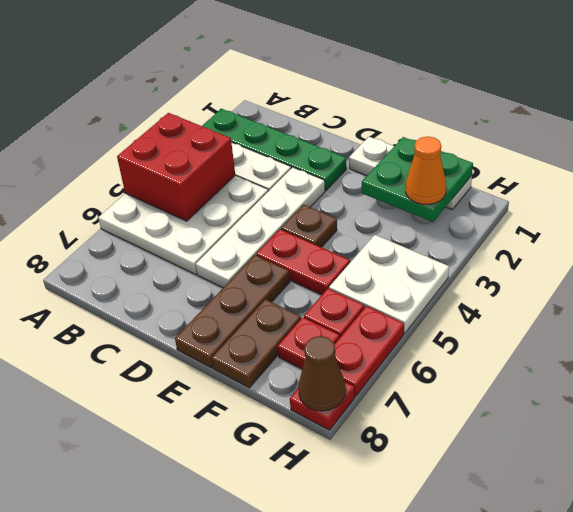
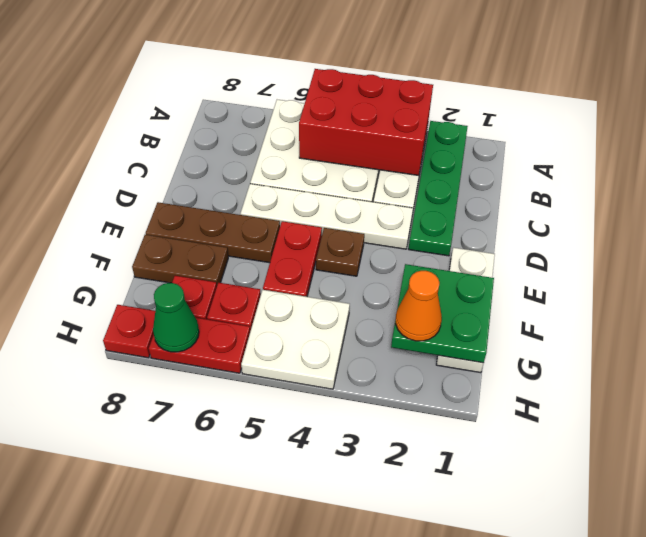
red brick A4:B5 level 2 -> red brick A3:B5 level 2
none -> green cone H7 level 2
brown cone H8 level 2 -> none

